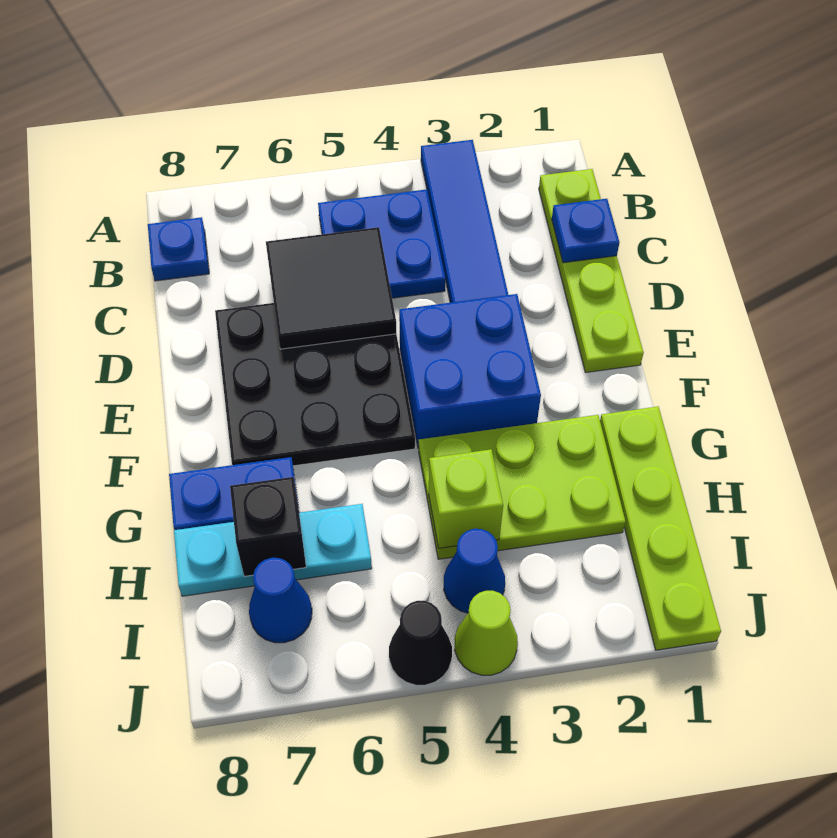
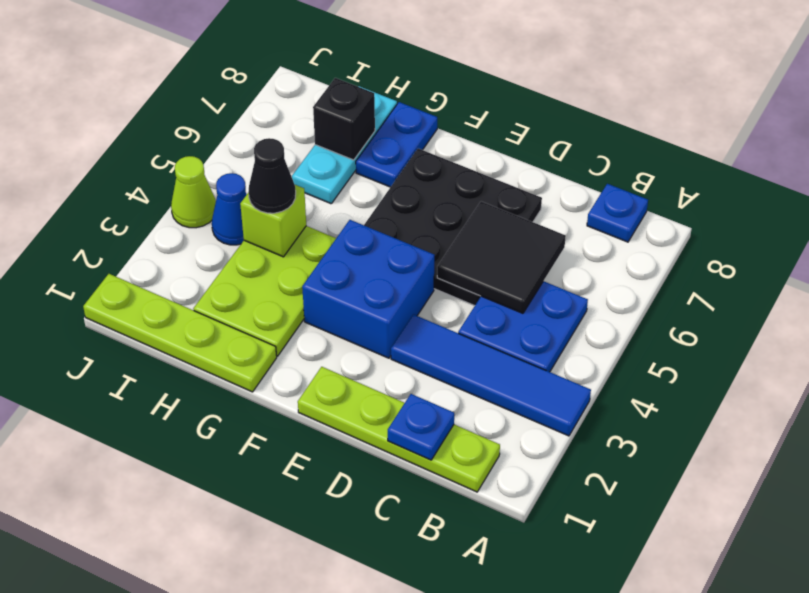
blue cone I7 level 1 -> none
black cone J5 level 1 -> black cone H4 level 3

